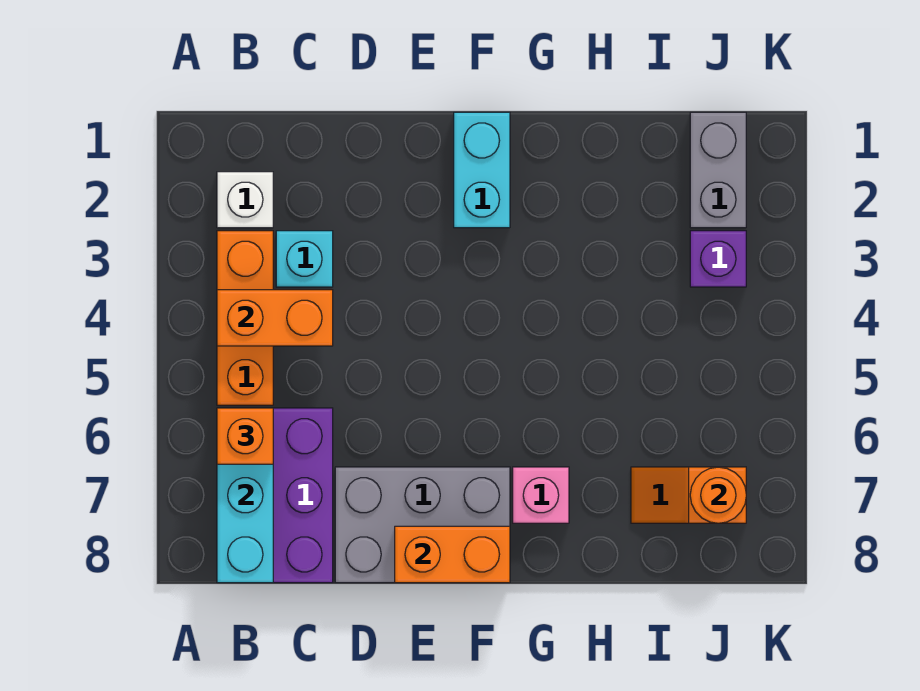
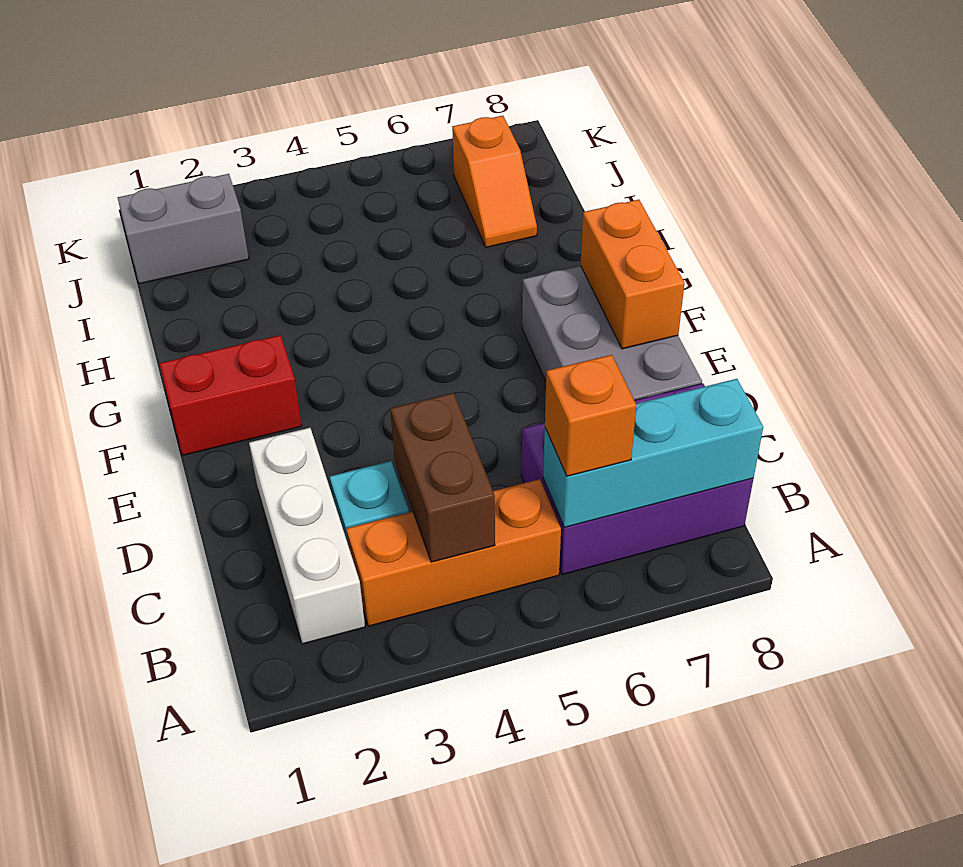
white brick B2 level 1 -> white brick B2:D2 level 1
orange brick B4:C4 level 2 -> brown brick B4:C4 level 2
cyan brick F1:F2 level 1 -> red brick F1:F2 level 1
pink brick G7 level 1 -> none
purple brick J3 level 1 -> none
orange round brick J7 level 2 -> none

